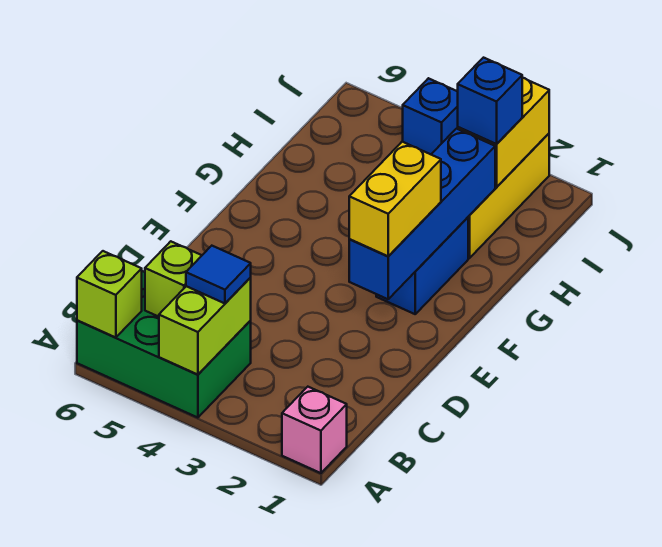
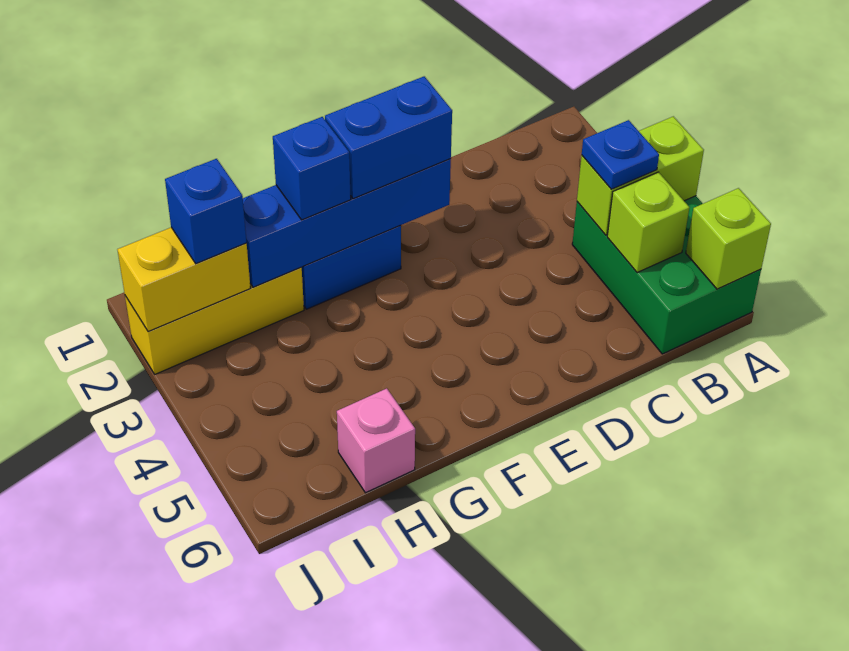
pink brick A1 level 1 -> pink brick H6 level 1
blue tile B4 level 3 -> blue plate B4 level 3
yellow brick E2:F2 level 3 -> blue brick E2:F2 level 3
blue brick J4 level 1 -> blue brick G2 level 3

